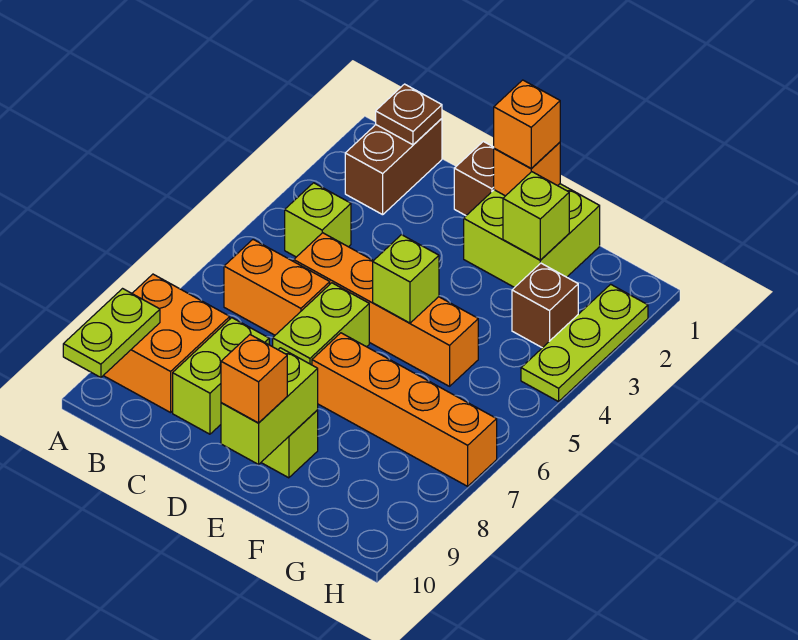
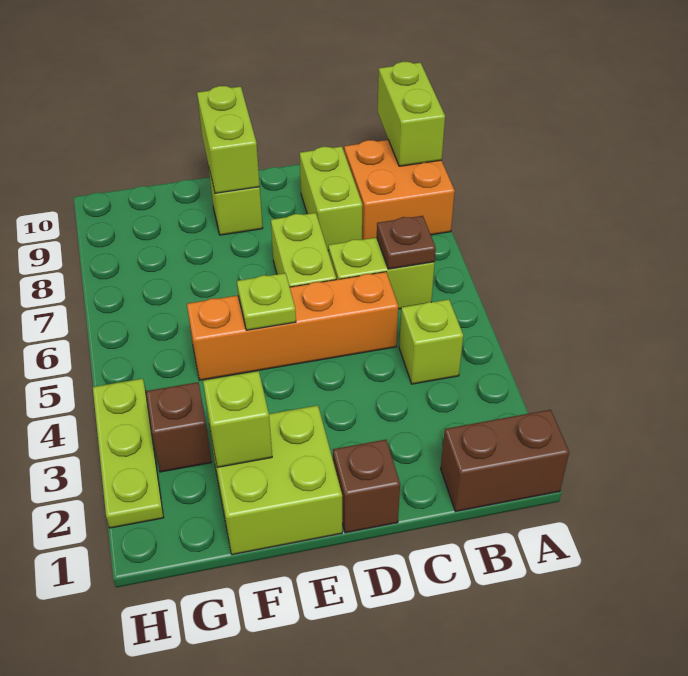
lime plate A9:A10 level 2 -> lime brick A9:A10 level 2
brown brick B1:B2 level 1 -> brown brick A1:B1 level 1
brown plate B1 level 2 -> brown plate B6 level 2
orange brick B6:C6 level 1 -> lime brick B6:C6 level 1
orange brick E1 level 2 -> none
orange brick E1 level 3 -> none
lime brick E5 level 2 -> lime plate E5 level 2
orange brick E7:H7 level 1 -> none
orange brick E10 level 3 -> none

